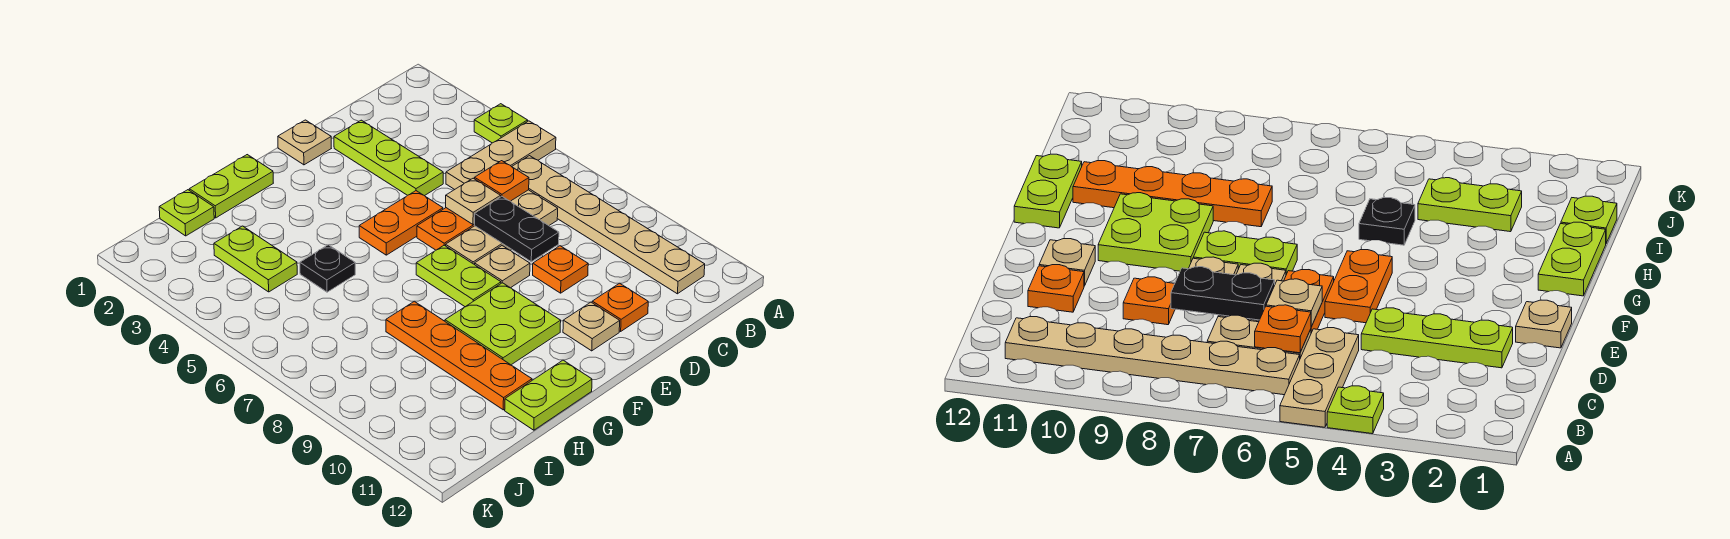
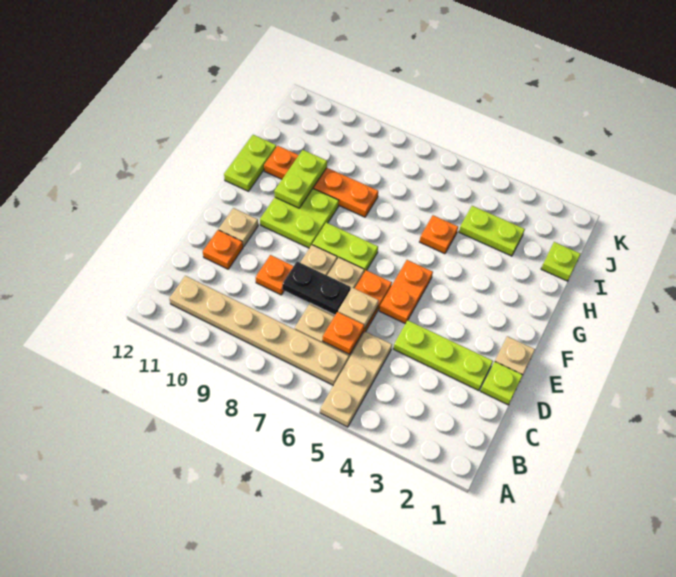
lime plate A4 level 1 -> lime plate D1 level 1
lime plate G1:H1 level 1 -> lime plate G10:H10 level 2
black plate H5 level 1 -> orange plate H5 level 1

